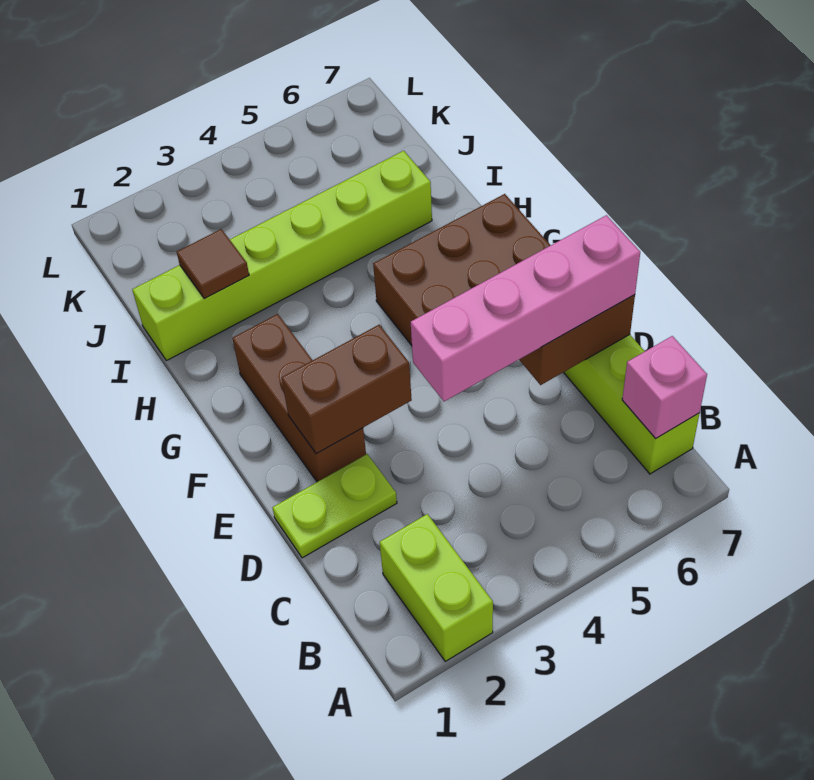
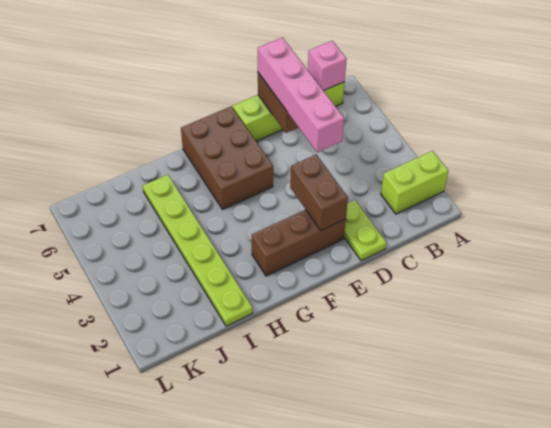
lime brick I1:I6 level 1 -> lime plate I1:I6 level 1
brown tile I2 level 2 -> none

